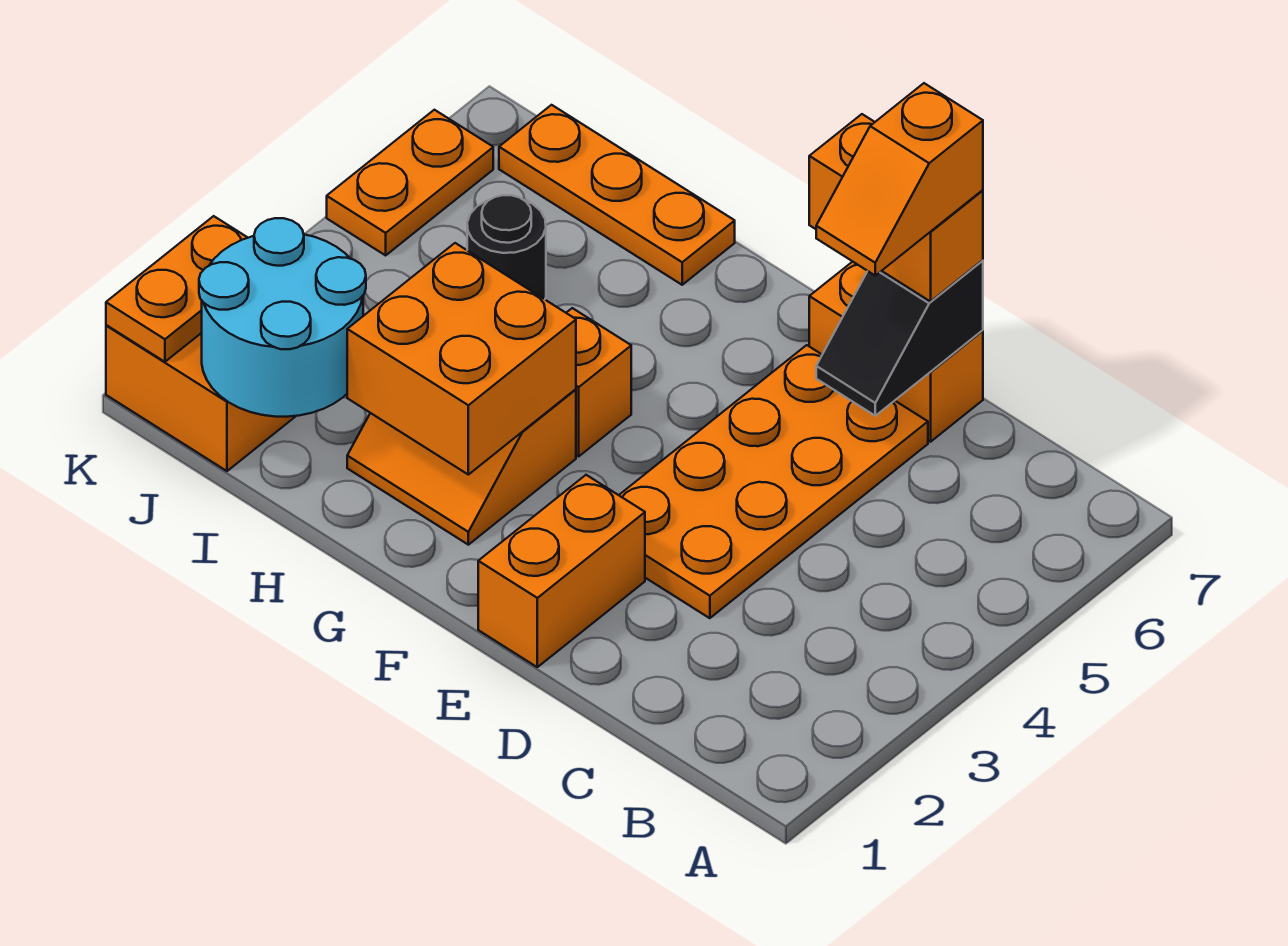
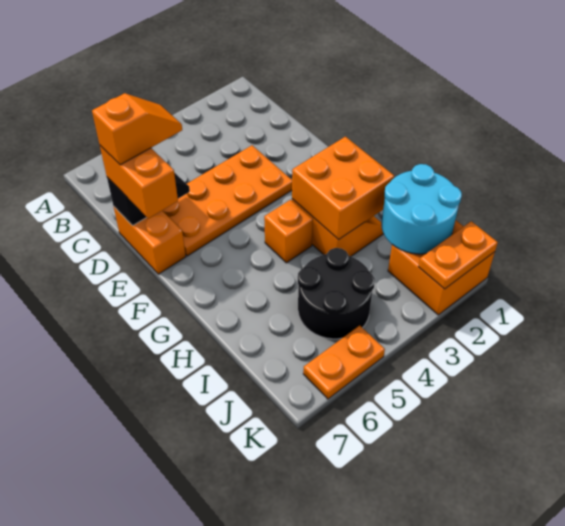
orange brick E1:E2 level 1 -> none
orange plate H7:J7 level 1 -> none
black round brick I5 level 1 -> black round brick I4:J5 level 1

